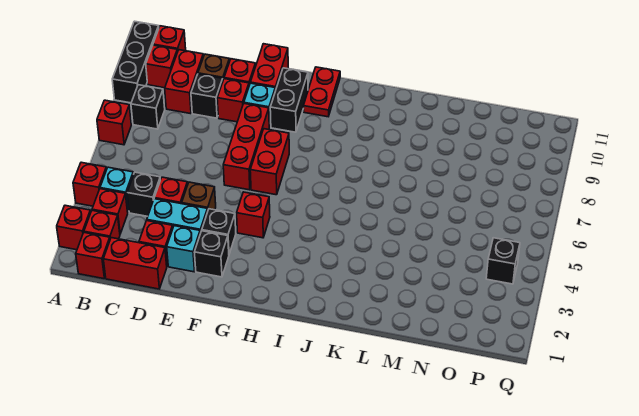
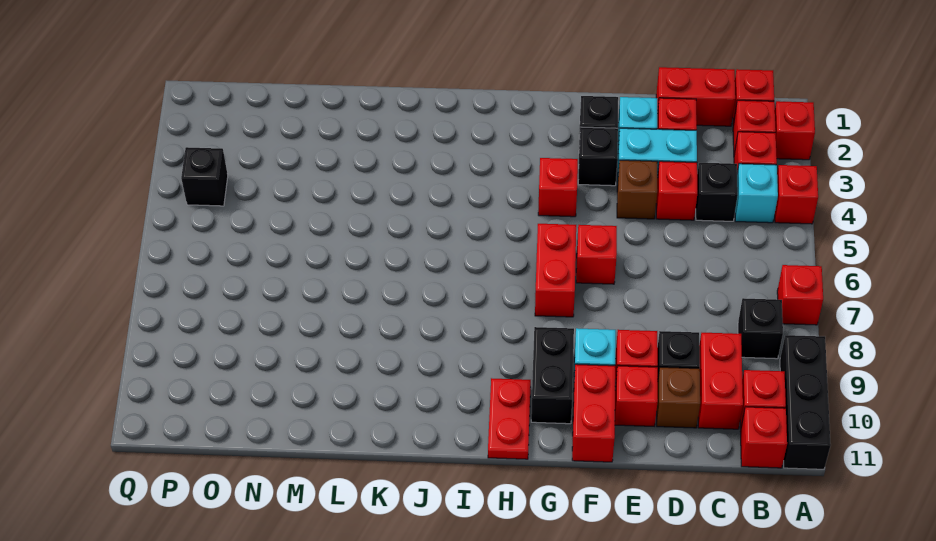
red brick F6:F8 level 1 -> red brick F6 level 1

